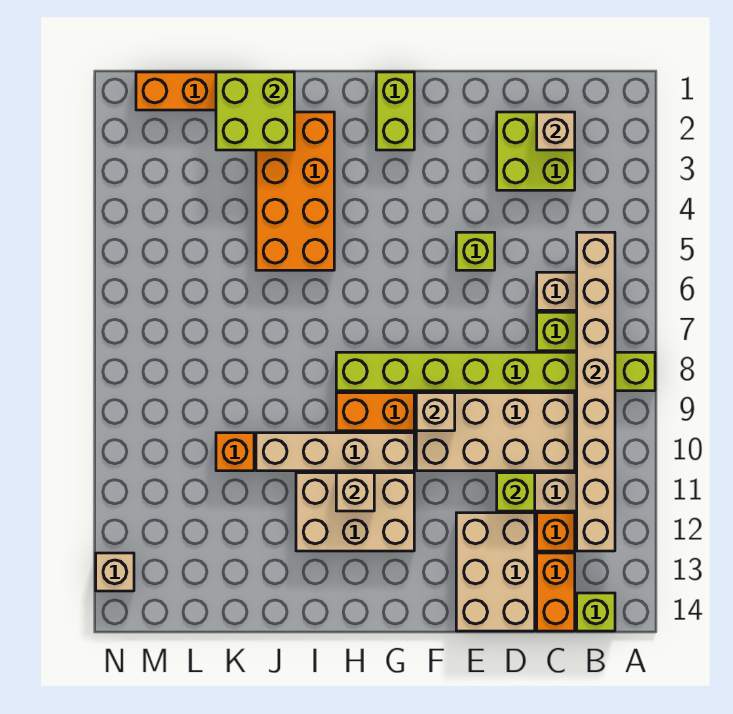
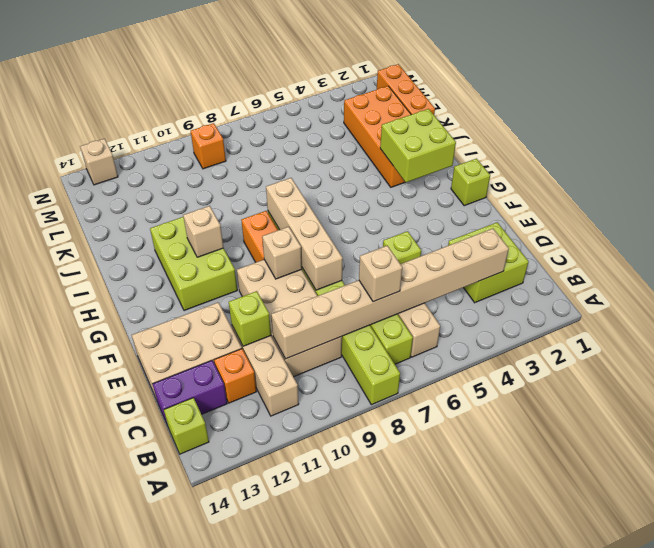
tan brick B5:B12 level 2 -> tan brick C3:C10 level 2
tan brick C2 level 2 -> tan brick C7 level 3
orange brick C13:C14 level 1 -> purple brick C13:C14 level 1
lime brick G1:G2 level 1 -> lime brick G1 level 1
tan brick G10:J10 level 1 -> tan brick E8:H8 level 2
tan brick G11:I12 level 1 -> lime brick G11:I12 level 1
orange brick I2:J5 level 1 -> orange brick I2:L3 level 1
lime brick J1:K2 level 2 -> lime brick H2:I3 level 2
orange brick K10 level 1 -> orange brick M9 level 1

